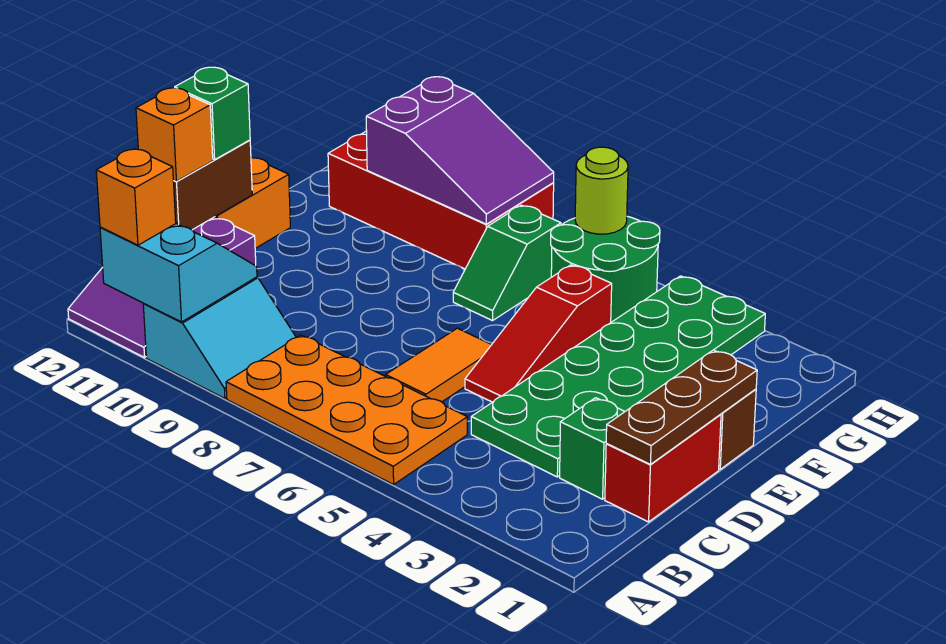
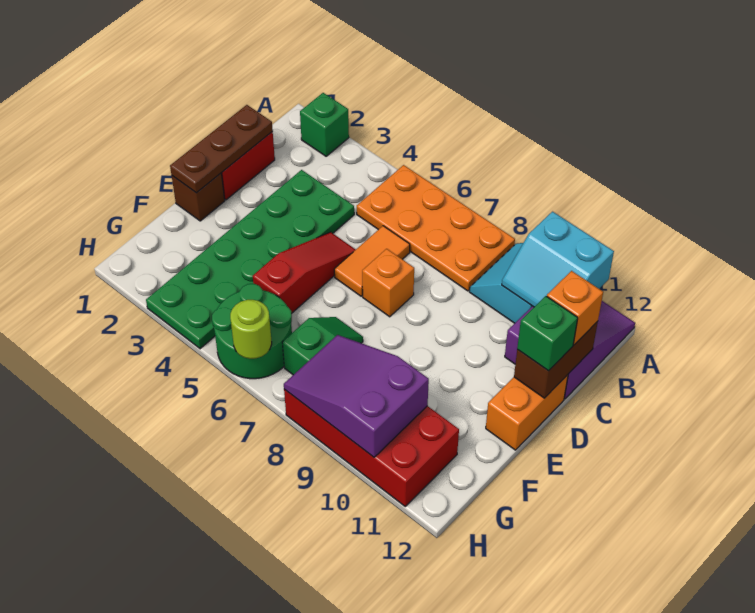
orange brick A11 level 3 -> orange brick D7 level 1
green brick C2 level 1 -> green brick A2 level 1

